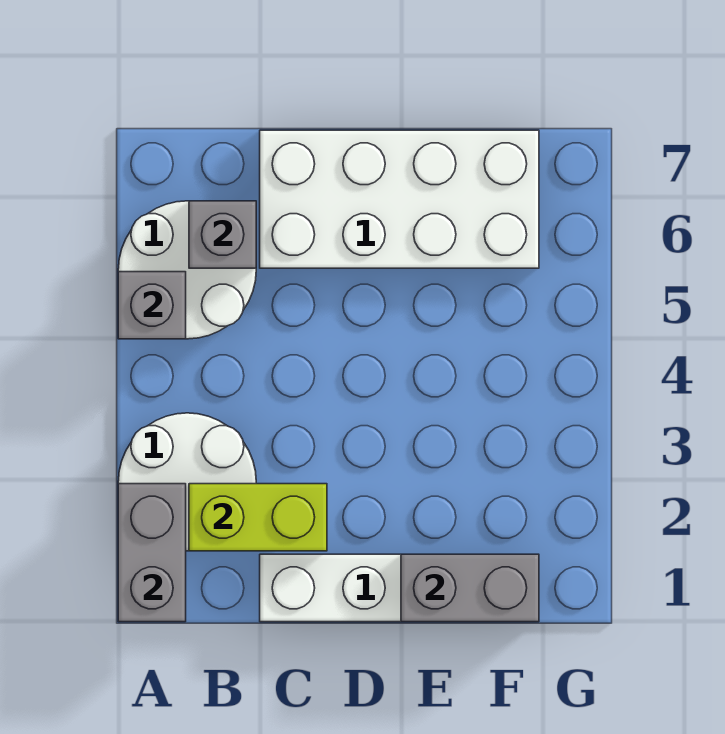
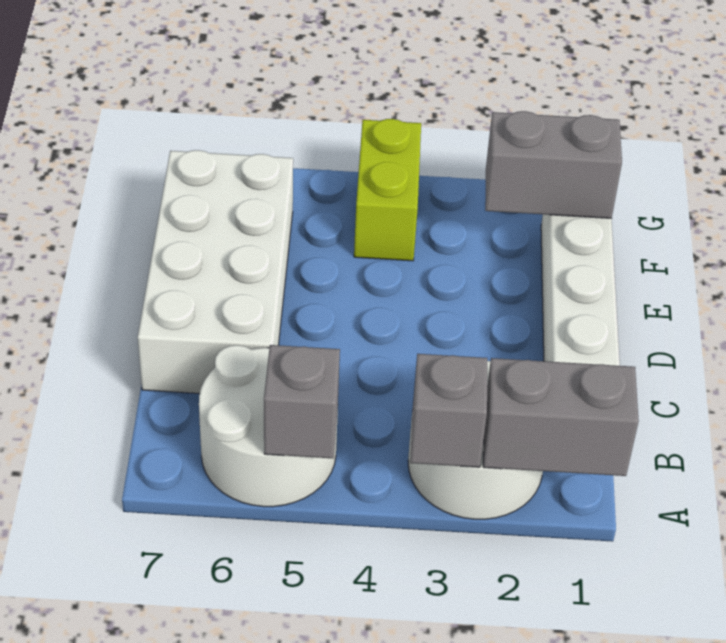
lime brick B2:C2 level 2 -> lime brick F4:G4 level 1
grey brick B6 level 2 -> grey brick A3 level 2
grey brick E1:F1 level 2 -> grey brick F1:F2 level 2

